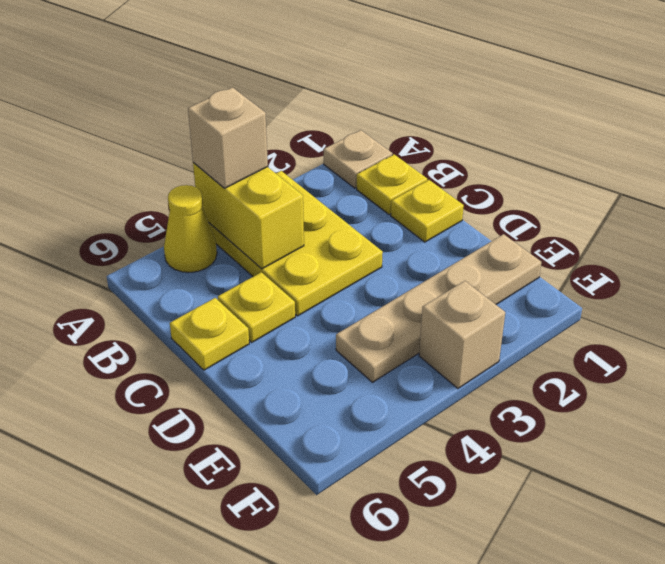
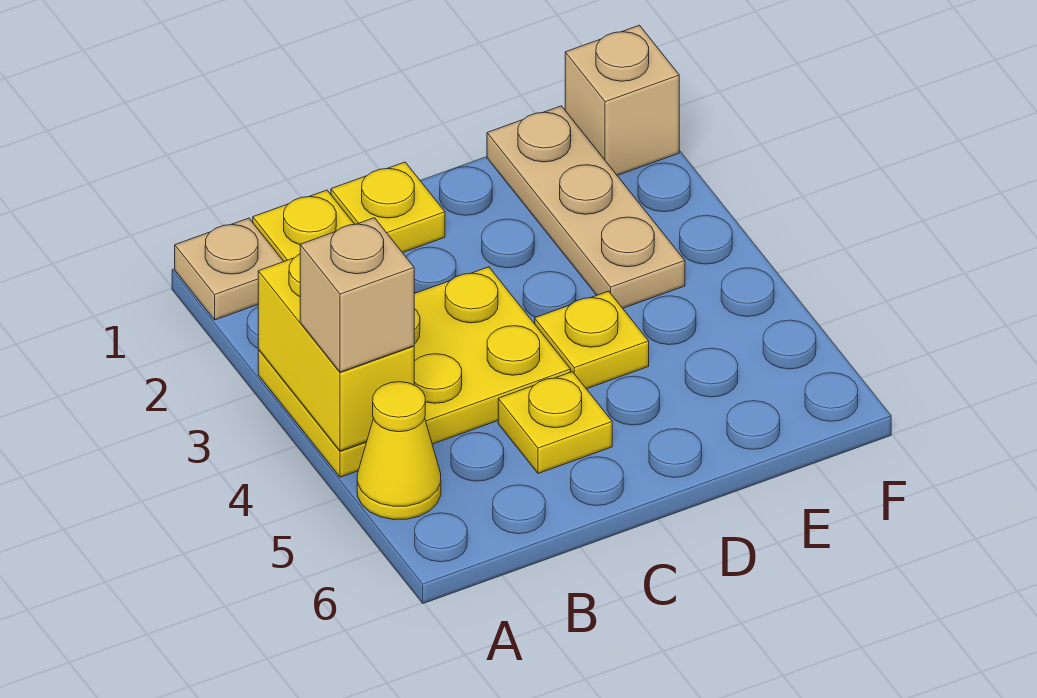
yellow brick A4:B4 level 2 -> yellow brick A3:A4 level 2
yellow plate C6 level 1 -> yellow plate D4 level 1
tan plate E1:E4 level 1 -> tan plate E1:E3 level 1
tan brick F3 level 1 -> tan brick F1 level 1

